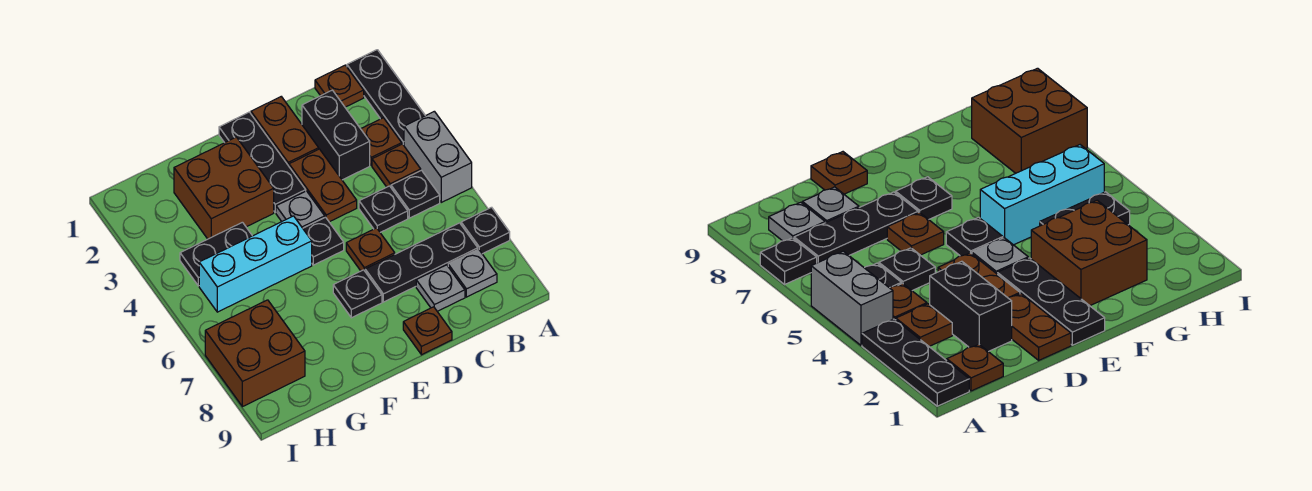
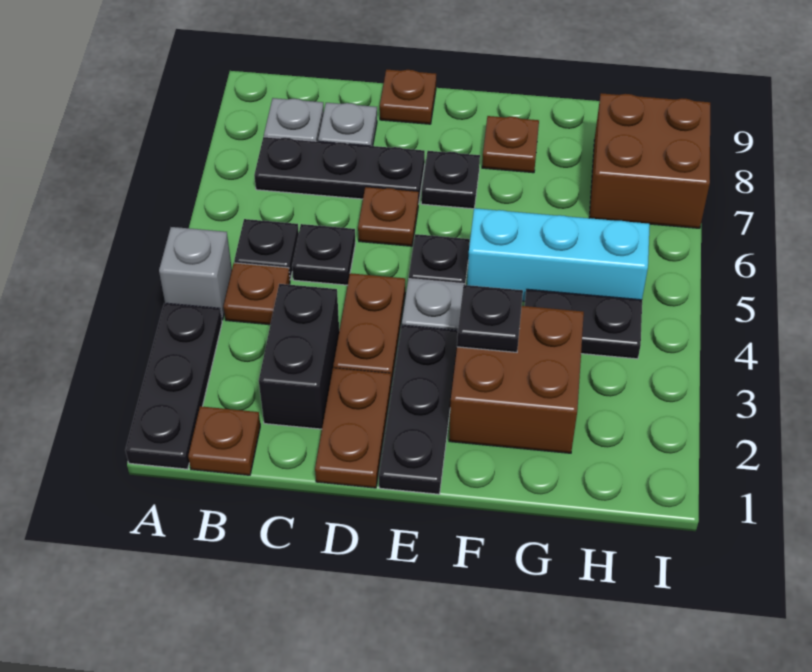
grey brick A4:A5 level 1 -> grey brick A4 level 1
black plate A7 level 1 -> black plate F3 level 2
brown plate B3 level 1 -> brown plate F8 level 1

